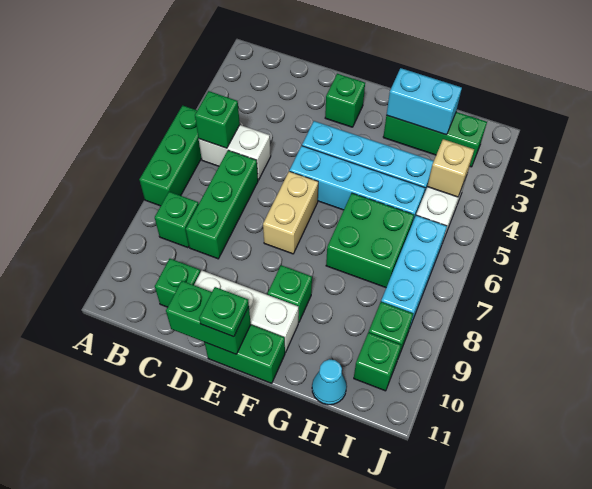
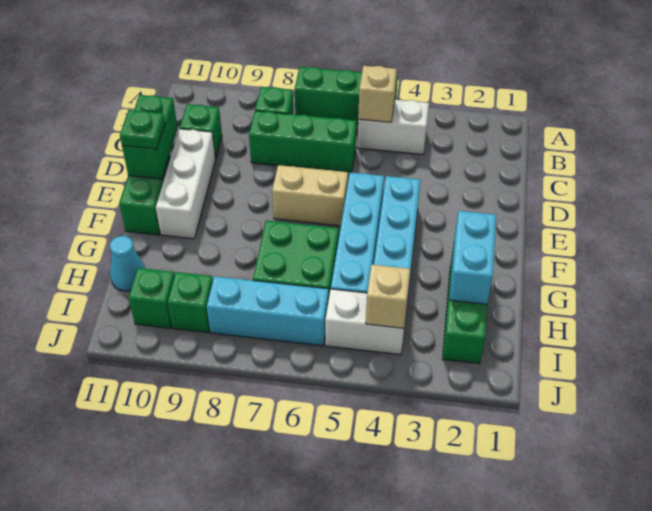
white brick B5:C5 level 1 -> white brick B4:B5 level 1
green brick B5 level 2 -> tan brick B5 level 2
green brick E2 level 1 -> none
green brick F9 level 1 -> none

